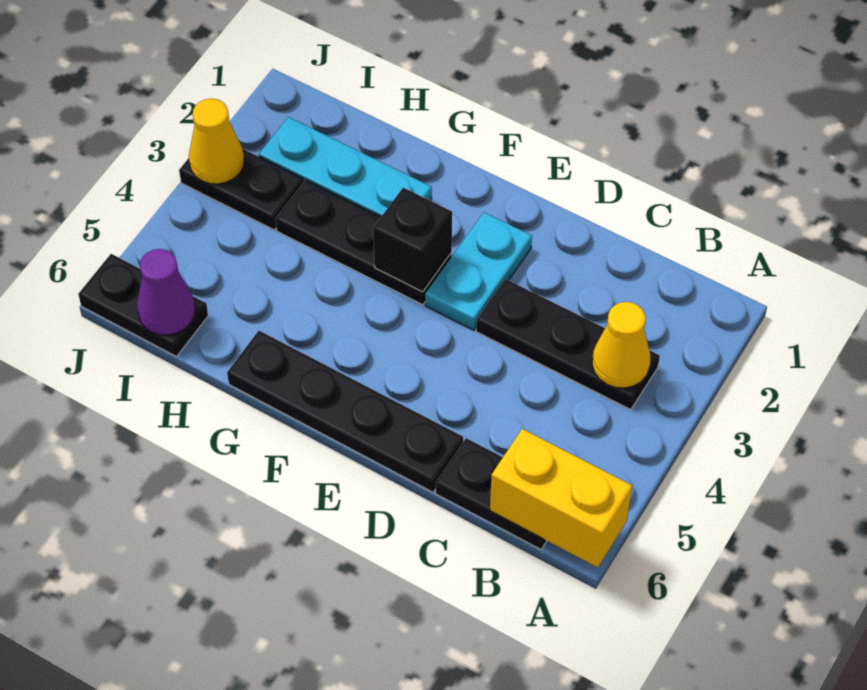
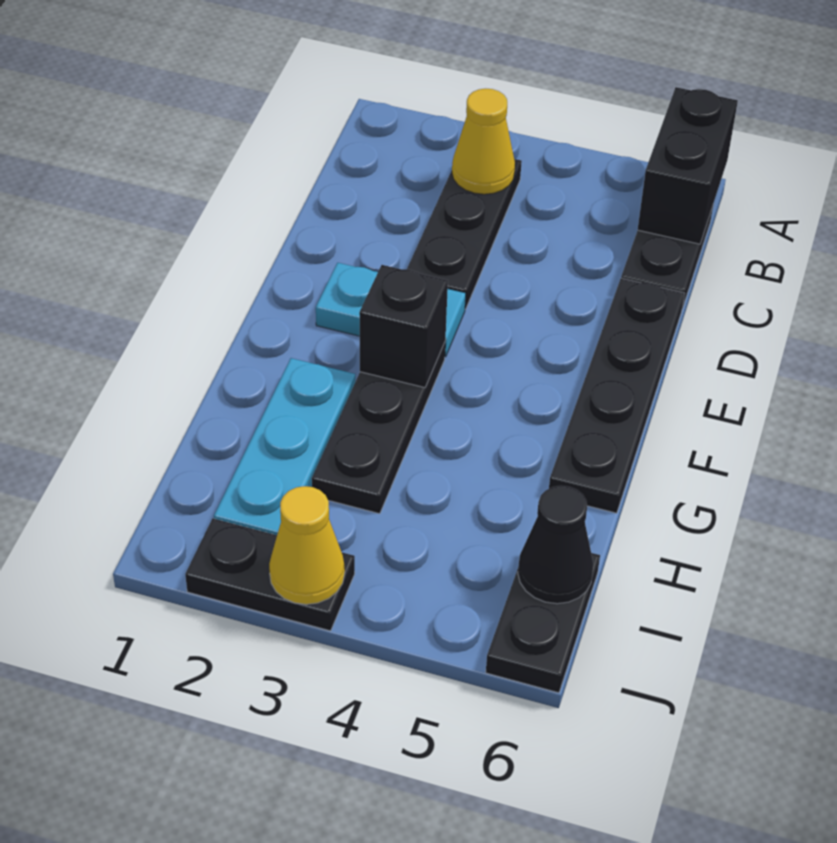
yellow brick A6:B6 level 2 -> black brick A6:B6 level 2
black plate I3:J3 level 1 -> black plate J2:J3 level 1
purple cone I6 level 2 -> black cone I6 level 2

